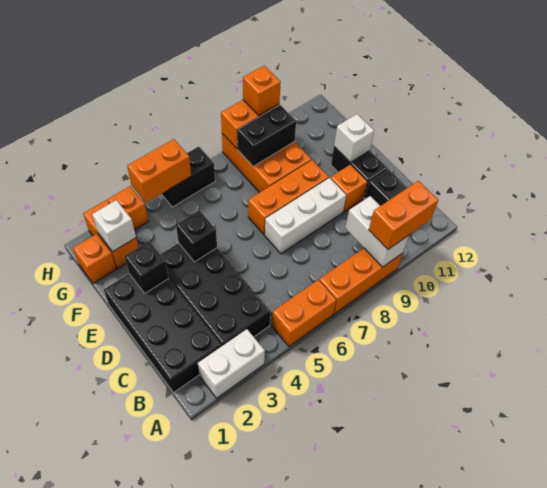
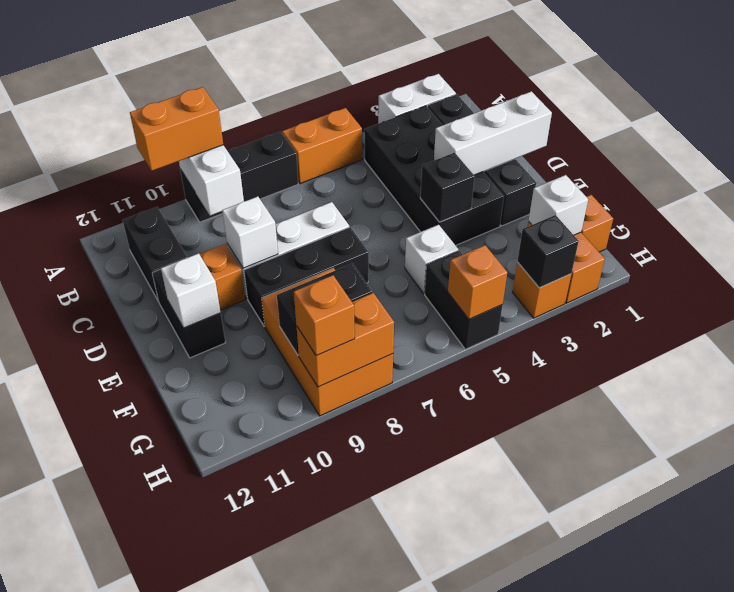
orange brick A7:A9 level 1 -> black brick A7:A9 level 1
black brick B1:E2 level 1 -> black brick B2:E2 level 1
none -> white brick D1:D3 level 2
none -> white brick D9 level 2
black brick E2 level 2 -> black brick H3 level 2
orange brick E7:E9 level 1 -> black brick E7:E9 level 1
none -> white brick F5 level 1
orange brick H4:H5 level 2 -> orange brick H5 level 2
black brick H5:H6 level 1 -> black brick G5:H5 level 1

